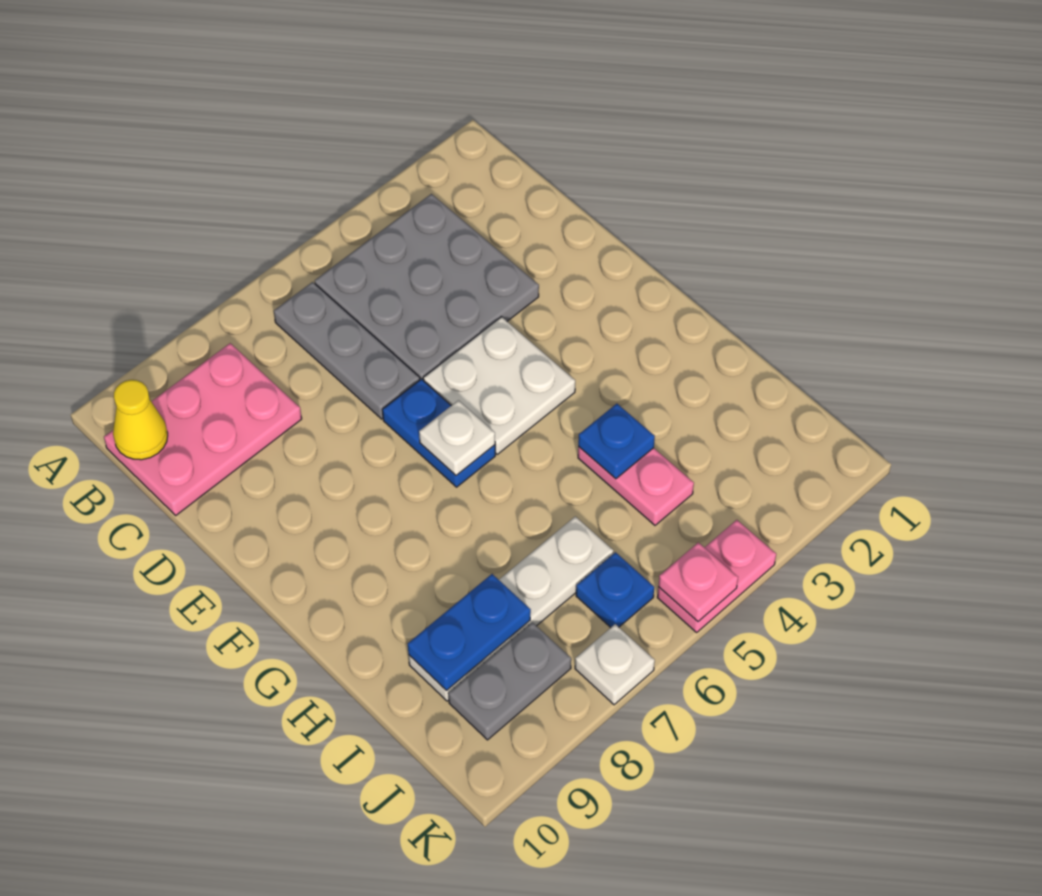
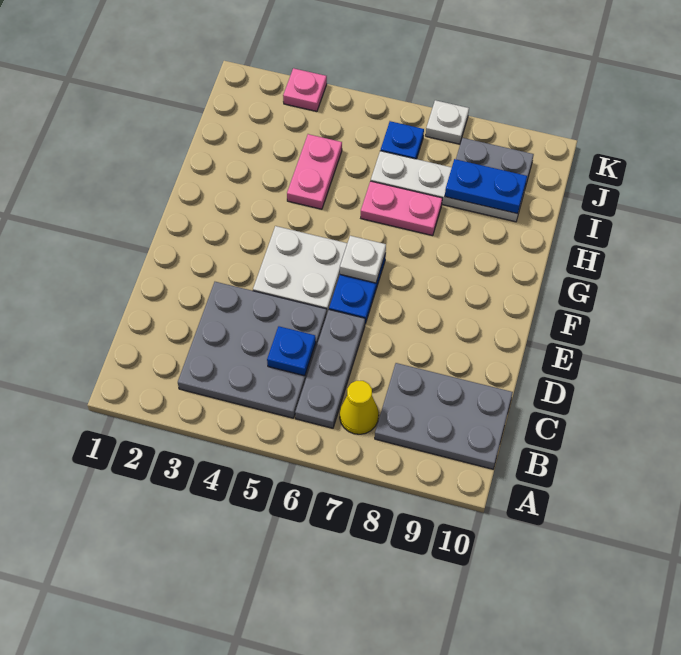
pink plate B8:C10 level 1 -> grey plate B8:C10 level 1
yellow cone B10 level 2 -> yellow cone B7 level 1
blue plate H4 level 2 -> blue plate C5 level 2
pink plate K4:K5 level 1 -> pink plate H6:H7 level 1
pink plate K5 level 2 -> pink plate K3 level 1

